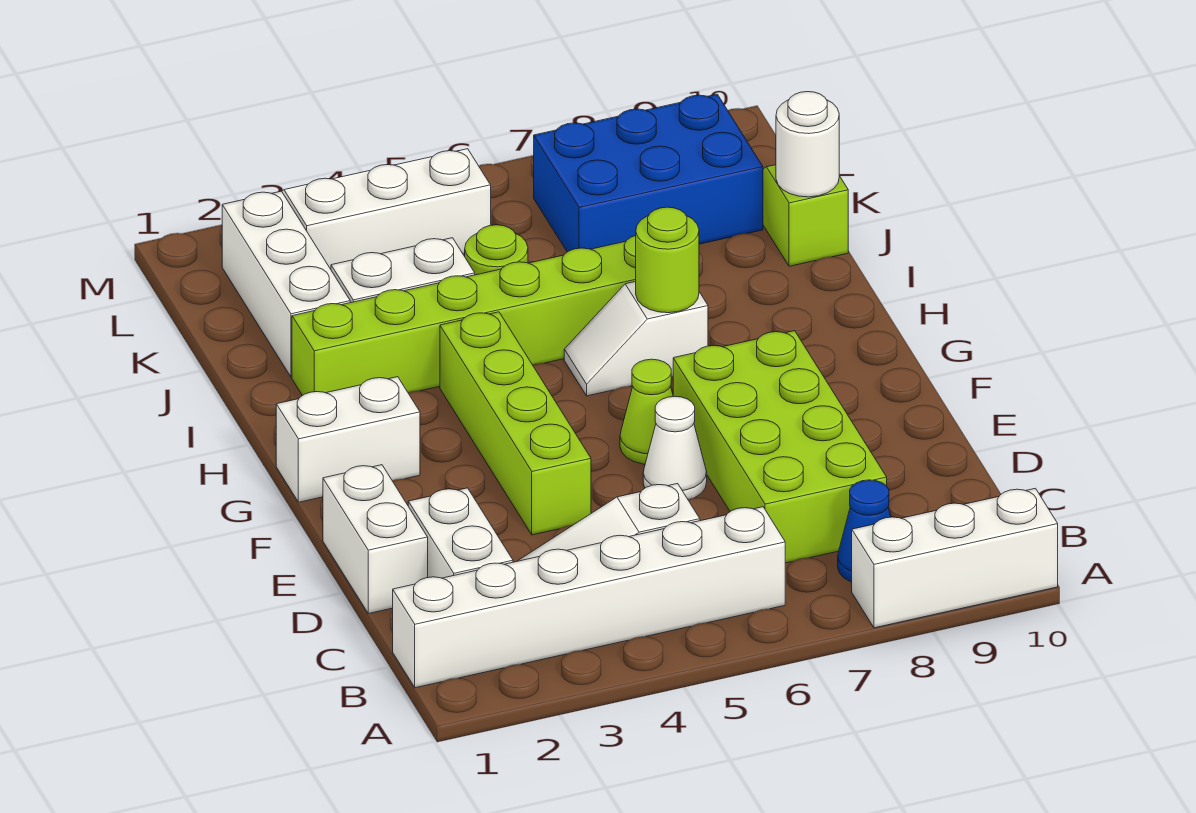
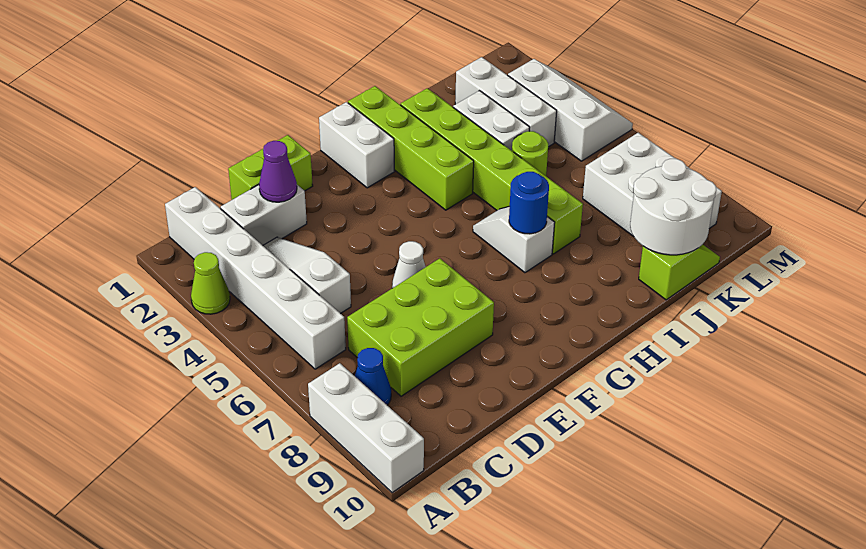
lime brick C7:F8 level 1 -> lime brick C7:E8 level 1
white brick D1:E1 level 1 -> lime brick D1:E1 level 1
none -> purple cone D2 level 2
lime brick E4:H4 level 1 -> lime brick H1:H4 level 1
lime cone F6 level 1 -> lime cone A3 level 1
lime round brick H7 level 2 -> blue round brick H7 level 2
white brick J2:L2 level 1 -> white brick K2:K4 level 1
white round brick J10 level 2 -> white round brick J9:K10 level 2
blue brick K7:L9 level 1 -> white brick K7:L9 level 1

